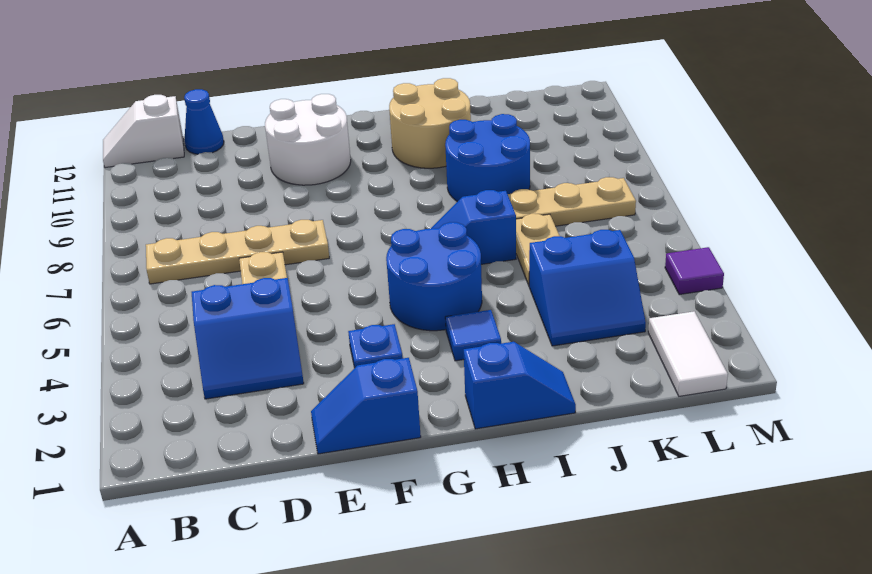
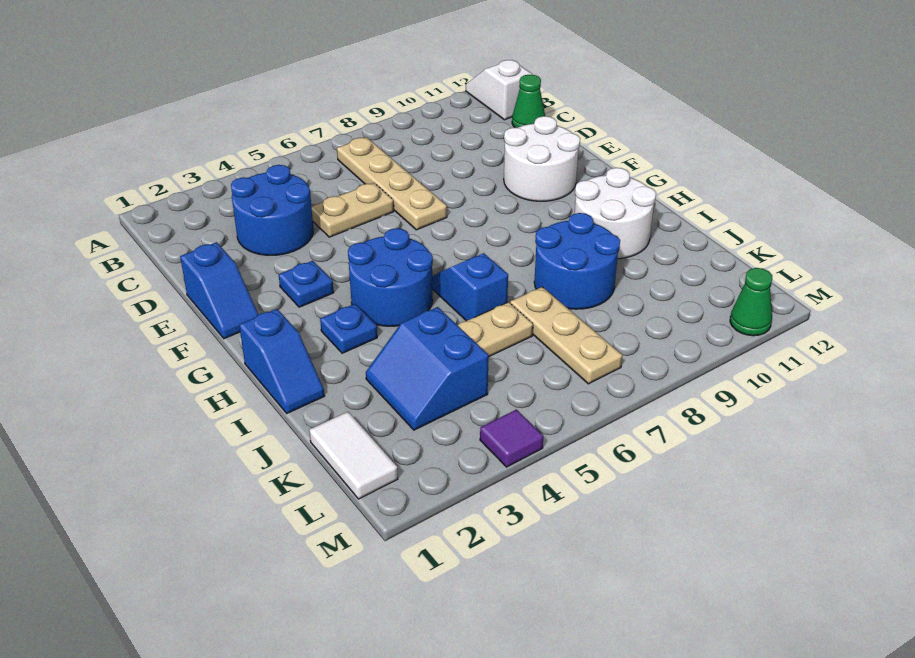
blue slope C3:D4 level 1 top 4 -> blue round brick C3:D4 level 1
blue cone C12 level 1 -> green cone C12 level 1
blue slope E1:F1 level 1 top F -> blue slope E1:F1 level 1 top E
blue tile H3 level 1 -> blue plate H3 level 1
tan round brick H10:I11 level 1 -> white round brick H10:I11 level 1
white tile L1:L2 level 1 -> white tile K1:L1 level 1
none -> green cone M11 level 1

